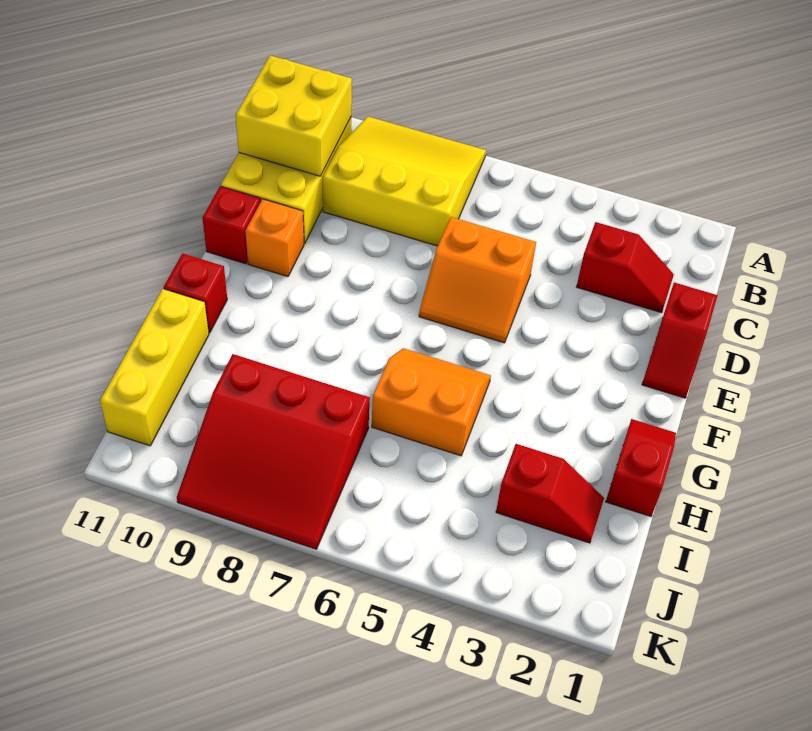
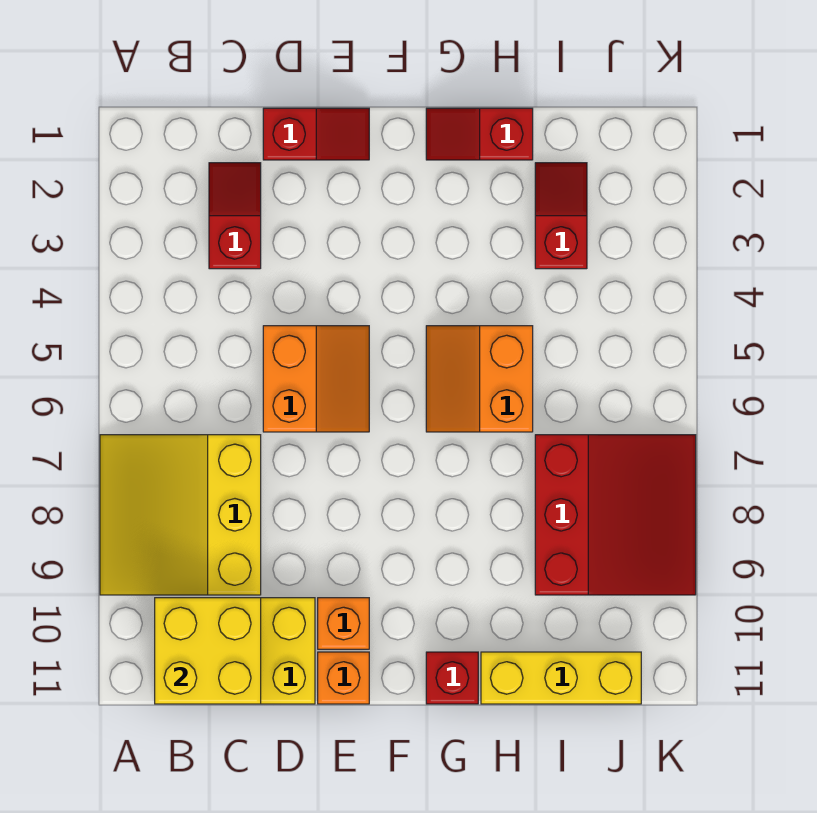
red brick E11 level 1 -> orange brick E11 level 1

